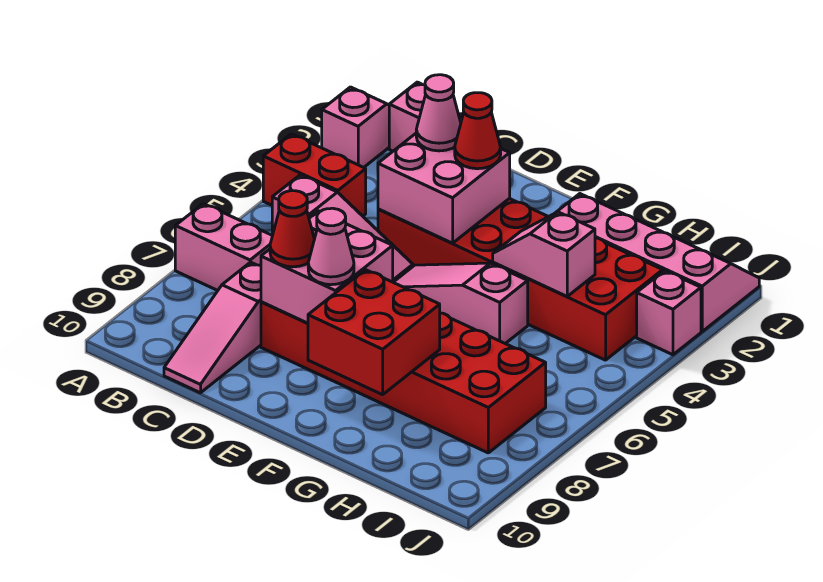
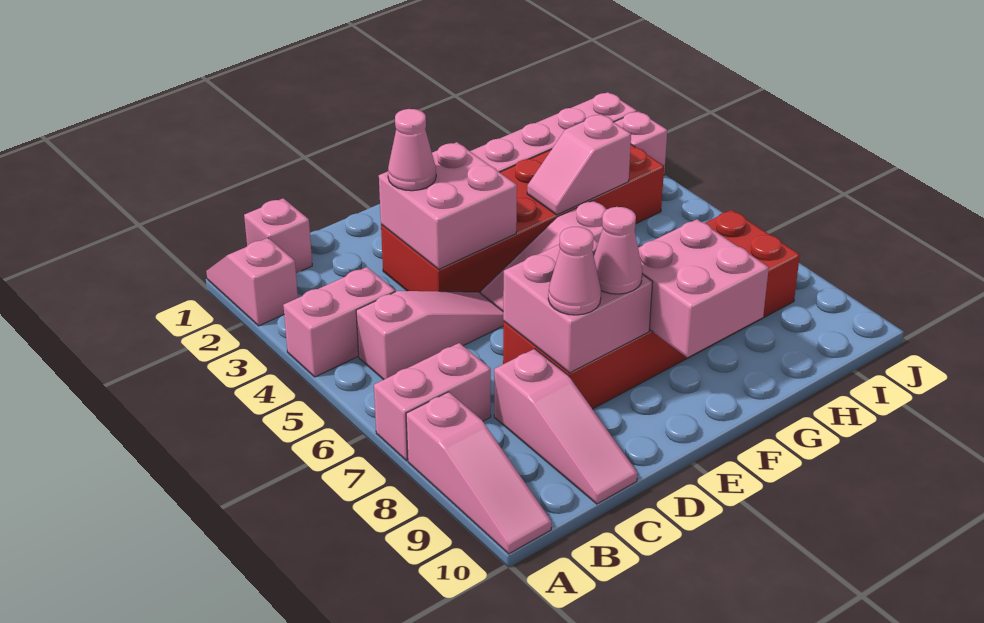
red brick A4:B4 level 1 -> pink brick A4:B4 level 1
none -> pink slope A8:A10 level 1 top 8
red cone D8 level 3 -> pink cone D8 level 3
red cone E3 level 3 -> none
red brick F8:G9 level 2 -> pink brick F8:G9 level 2

